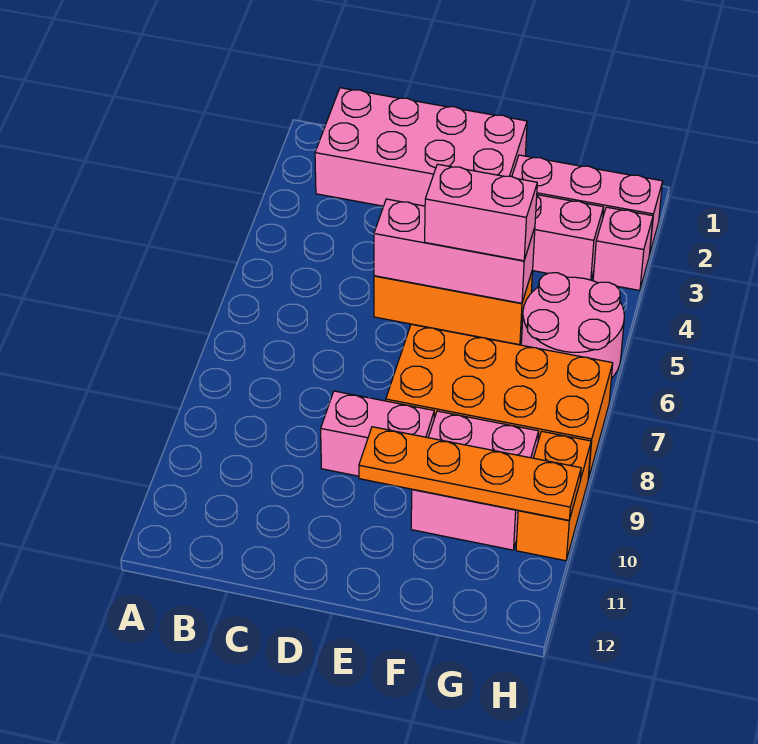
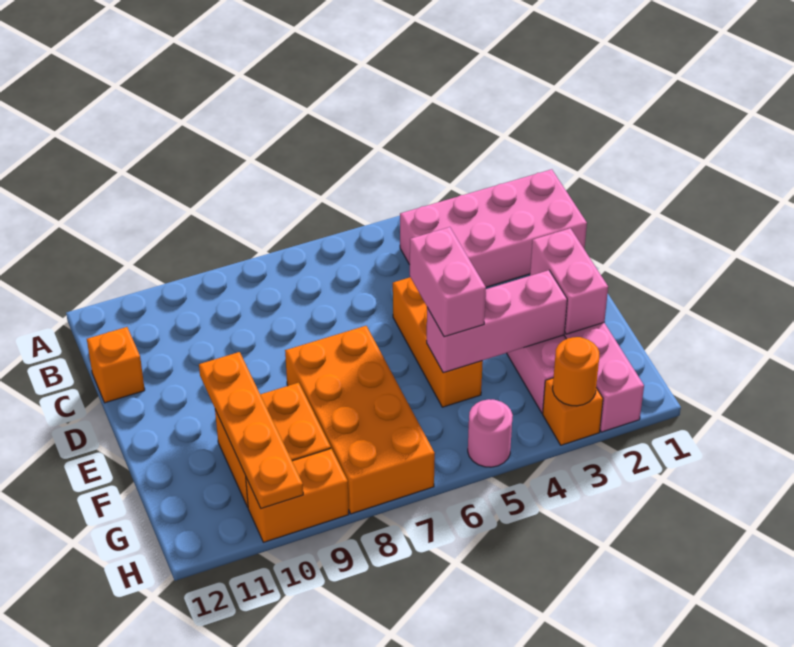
pink brick B1:E2 level 1 -> pink brick B1:C4 level 1
none -> orange brick C12 level 1
pink brick D5:F5 level 2 -> pink brick F3:F5 level 2
pink brick D9:E9 level 1 -> pink brick E2:F2 level 2
pink brick F9:G10 level 1 -> orange brick F9:G10 level 1
pink round brick G5:H6 level 1 -> pink round brick H5 level 1
pink brick H3 level 1 -> orange brick H3 level 1
none -> orange round brick H3 level 2

